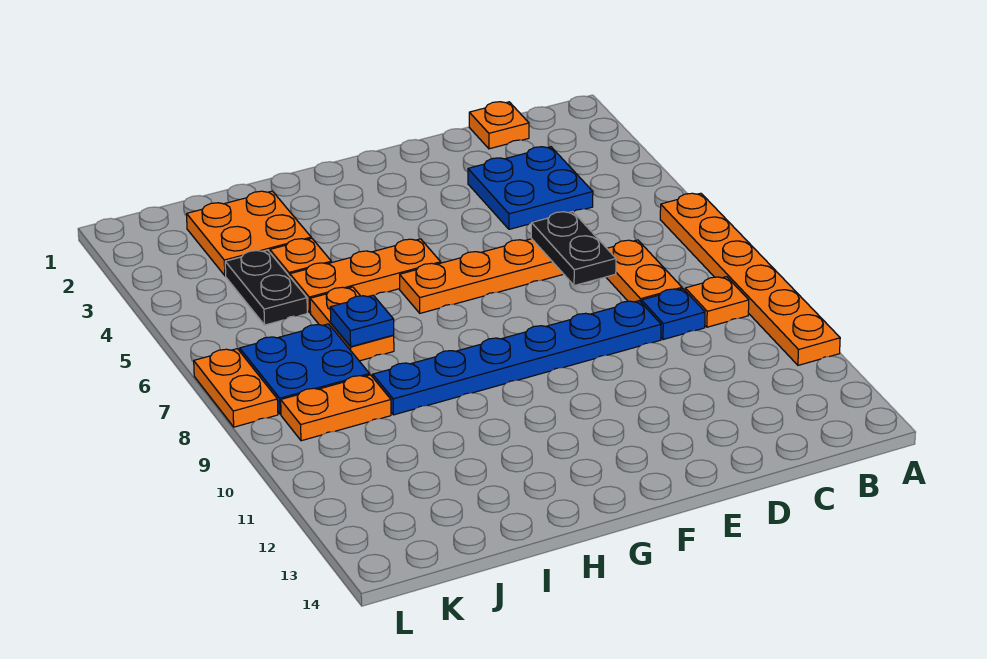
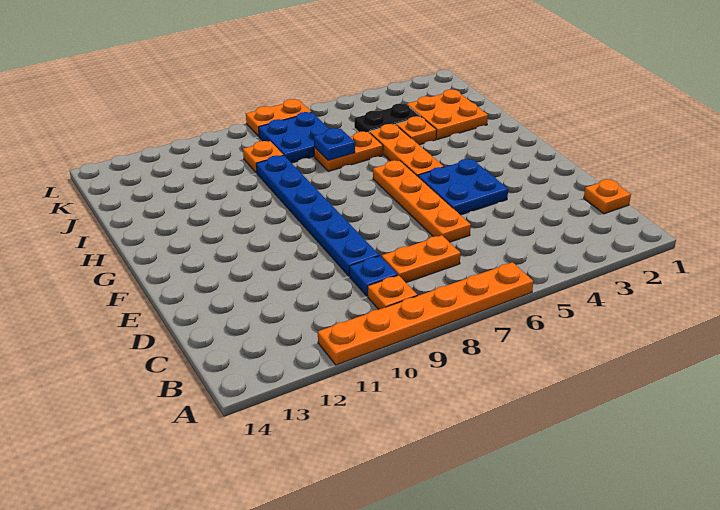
blue plate C3:D4 level 1 -> blue plate E4:F5 level 1
black plate D6:D7 level 2 -> none
orange plate J9:K9 level 1 -> orange plate J9 level 1

